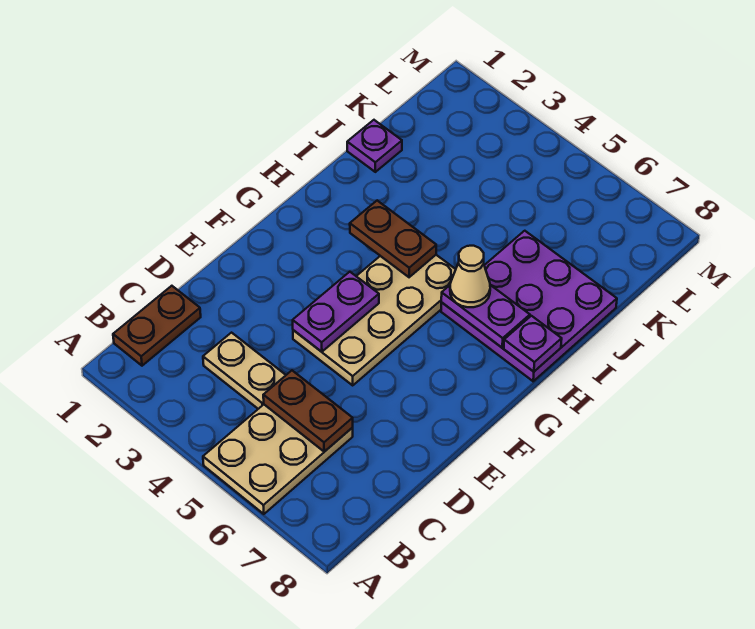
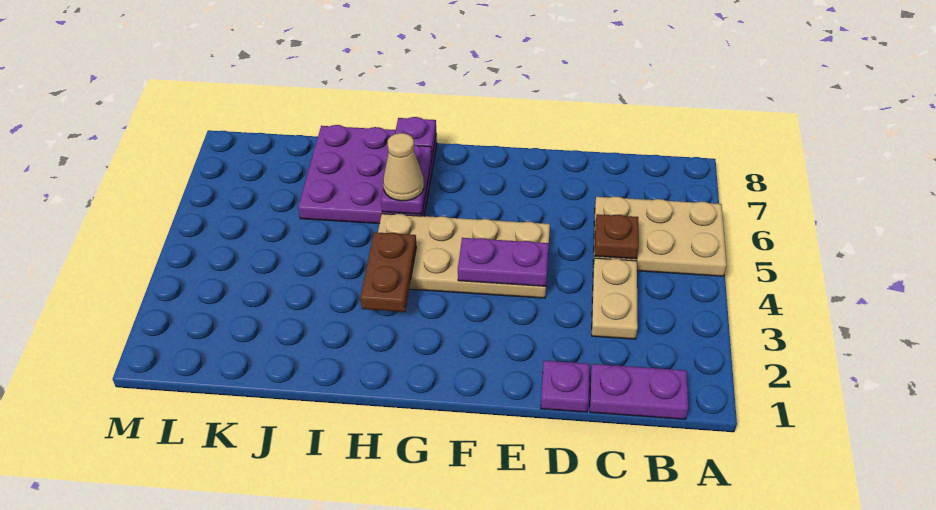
brown plate B1:C1 level 1 -> purple plate B1:C1 level 1
brown plate C5:C6 level 2 -> brown plate C5 level 2
purple plate J1 level 1 -> purple plate D1 level 1

